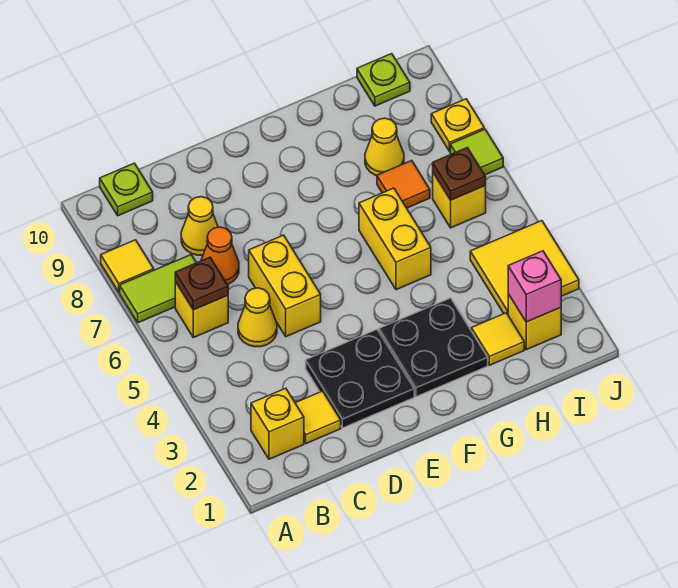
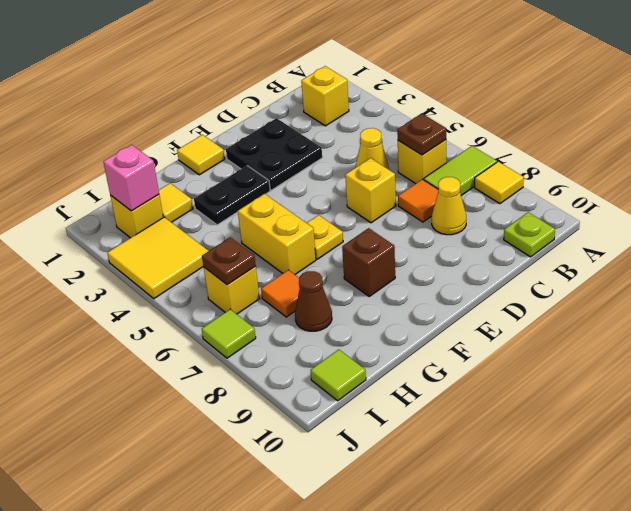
yellow tile C2 level 1 -> yellow tile F1 level 1
orange cone C7 level 1 -> orange tile C7 level 1
yellow brick D5:D6 level 1 -> yellow brick D6 level 1
black plate F2:G3 level 1 -> black plate F3:G3 level 1
none -> brown brick F8 level 1
yellow cone H8 level 1 -> brown cone H8 level 1
lime plate I10 level 1 -> lime tile I10 level 1
yellow plate J8 level 1 -> yellow plate F6 level 1

